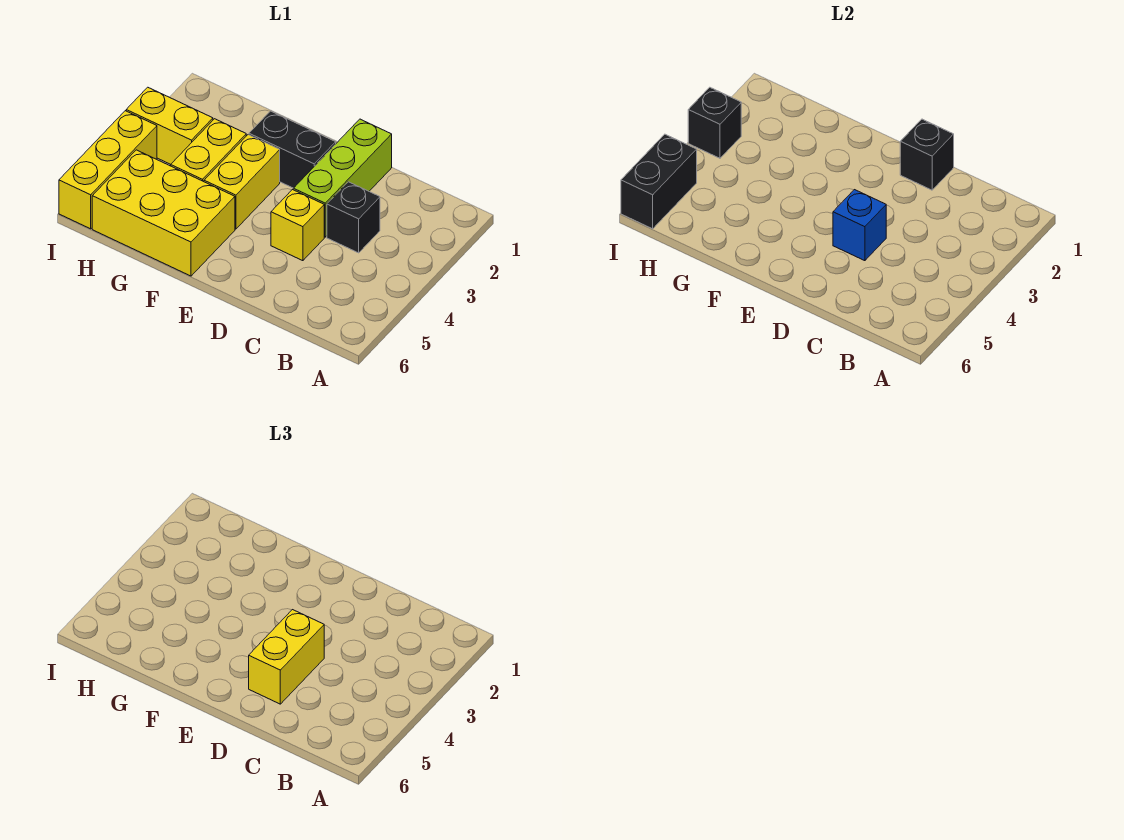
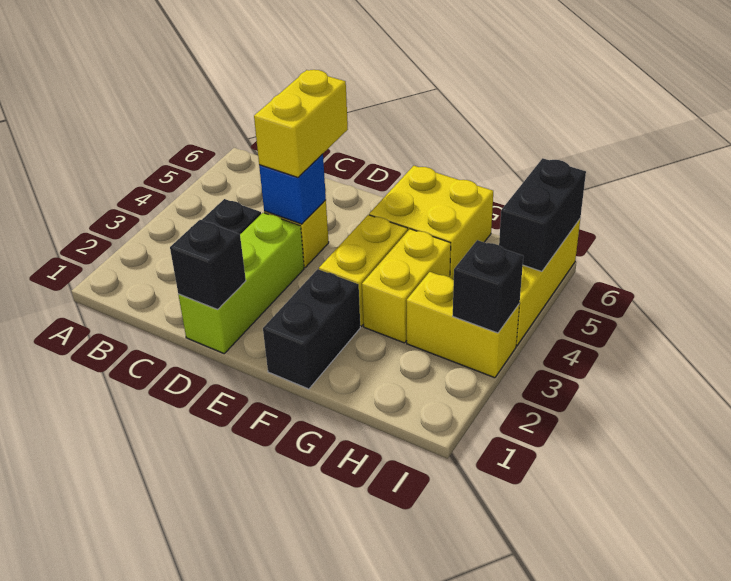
black brick E2:F2 level 1 -> black brick F1:F2 level 1
yellow brick F5:H6 level 1 -> yellow brick F5:G6 level 1

